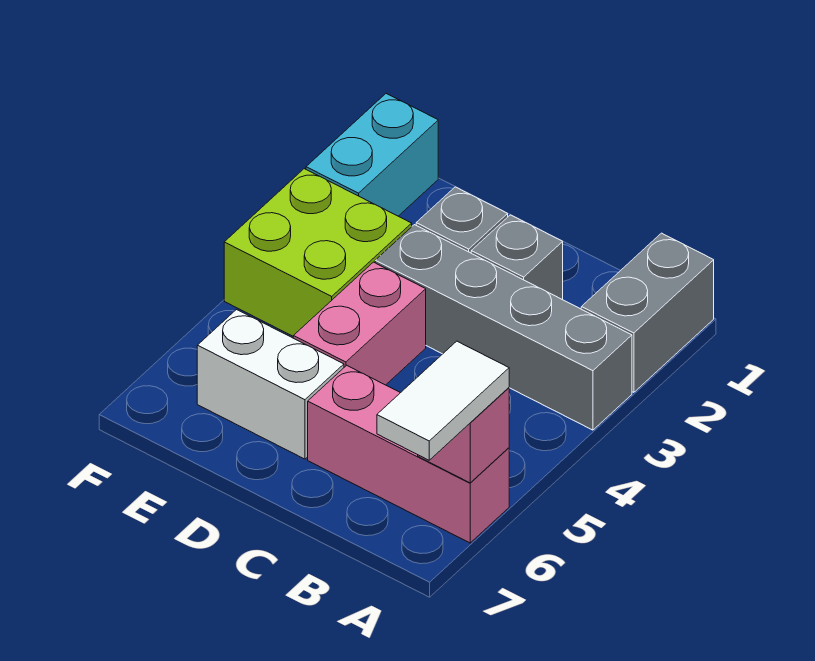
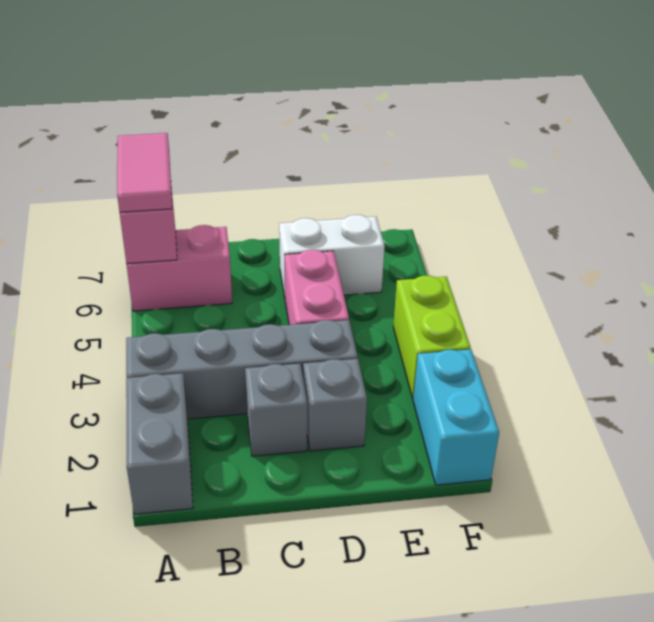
pink brick A6:C6 level 1 -> pink brick A6:B6 level 1
white tile A6:A7 level 3 -> pink tile A6:A7 level 3
lime brick E3:F4 level 1 -> lime brick F3:F4 level 1

